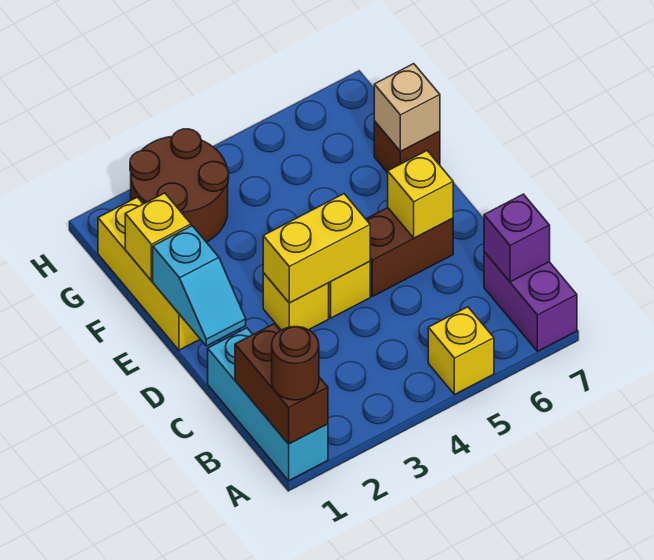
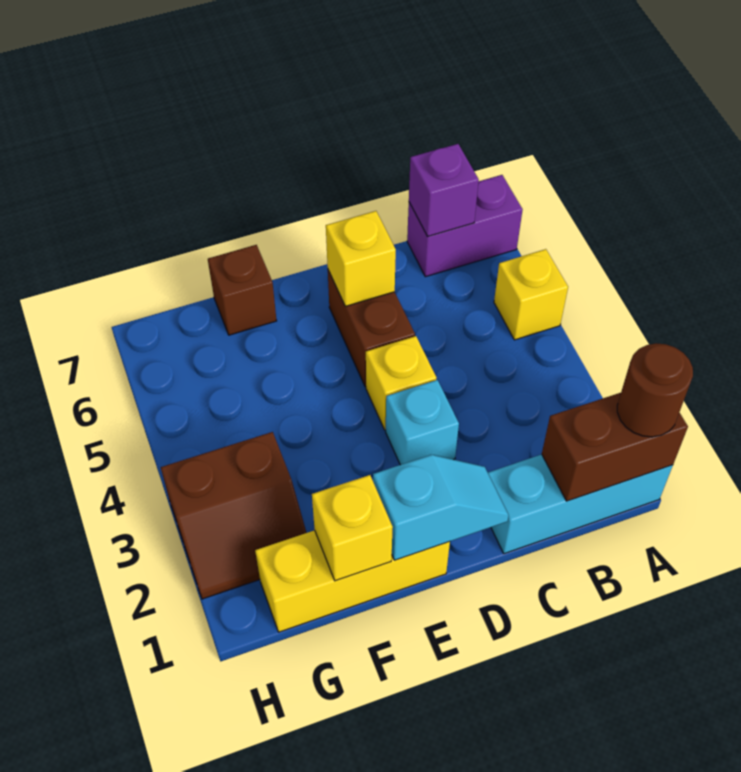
yellow brick D3 level 1 -> cyan brick D3 level 1
yellow brick D3:D4 level 2 -> none
tan brick F7 level 2 -> none
brown round brick G2:H3 level 1 -> brown slope G2:H3 level 1 top 3

